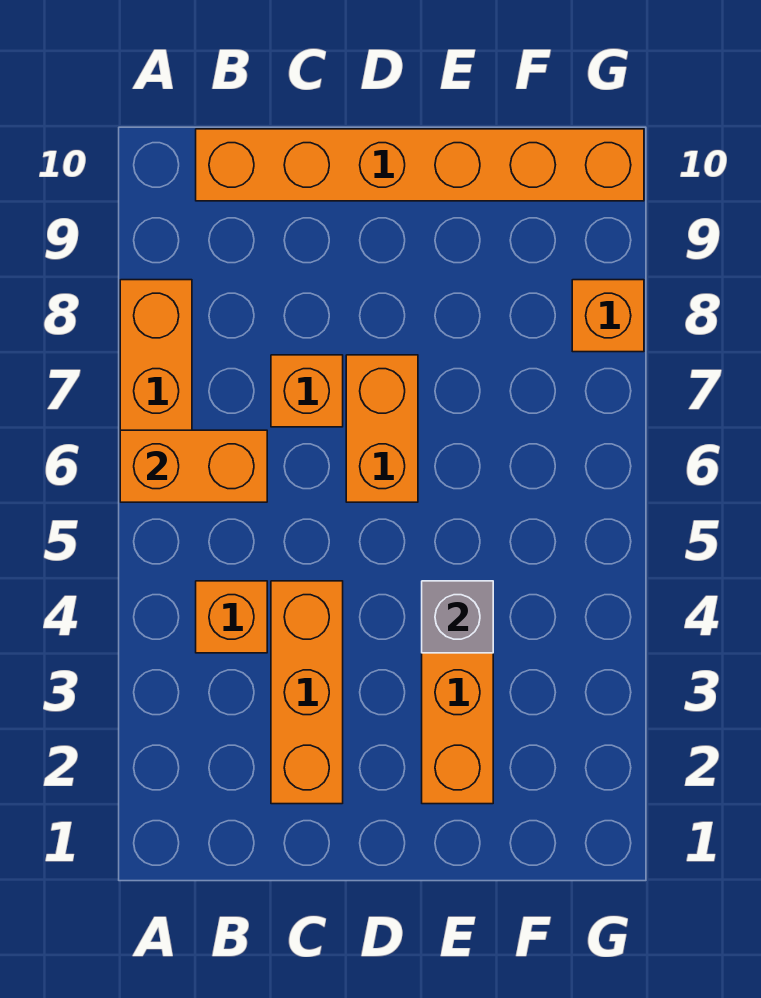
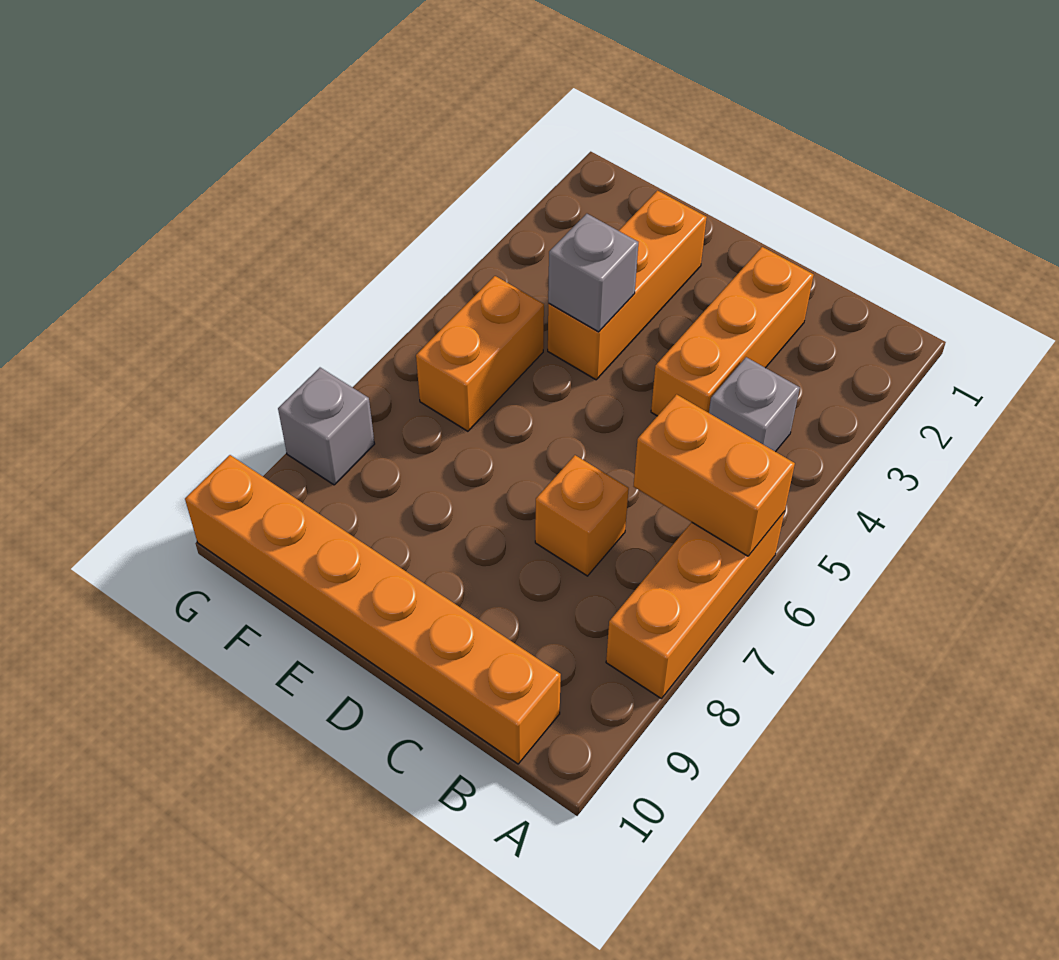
orange brick B4 level 1 -> grey brick B4 level 1
orange brick D6:D7 level 1 -> orange brick F5:F6 level 1
orange brick G8 level 1 -> grey brick G8 level 1

